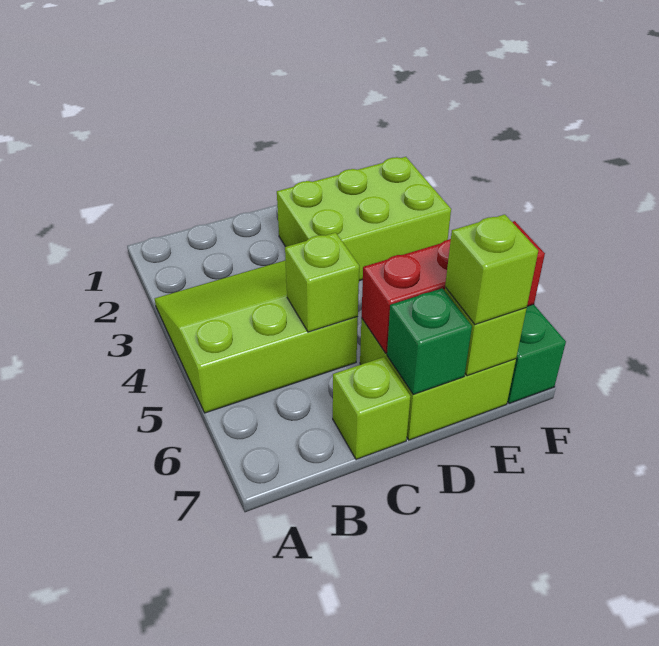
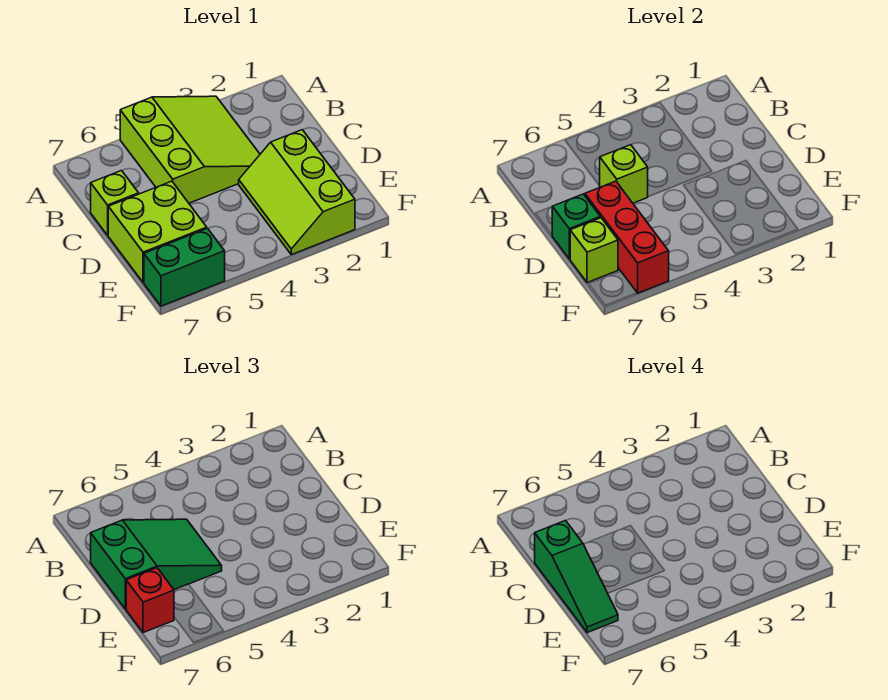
none -> green slope C5:D7 level 3 top 7
none -> green slope C7:E7 level 4 top C
lime brick D2:F3 level 1 -> lime slope D2:F3 level 1 top 2
lime brick E7 level 3 -> red brick E7 level 3

